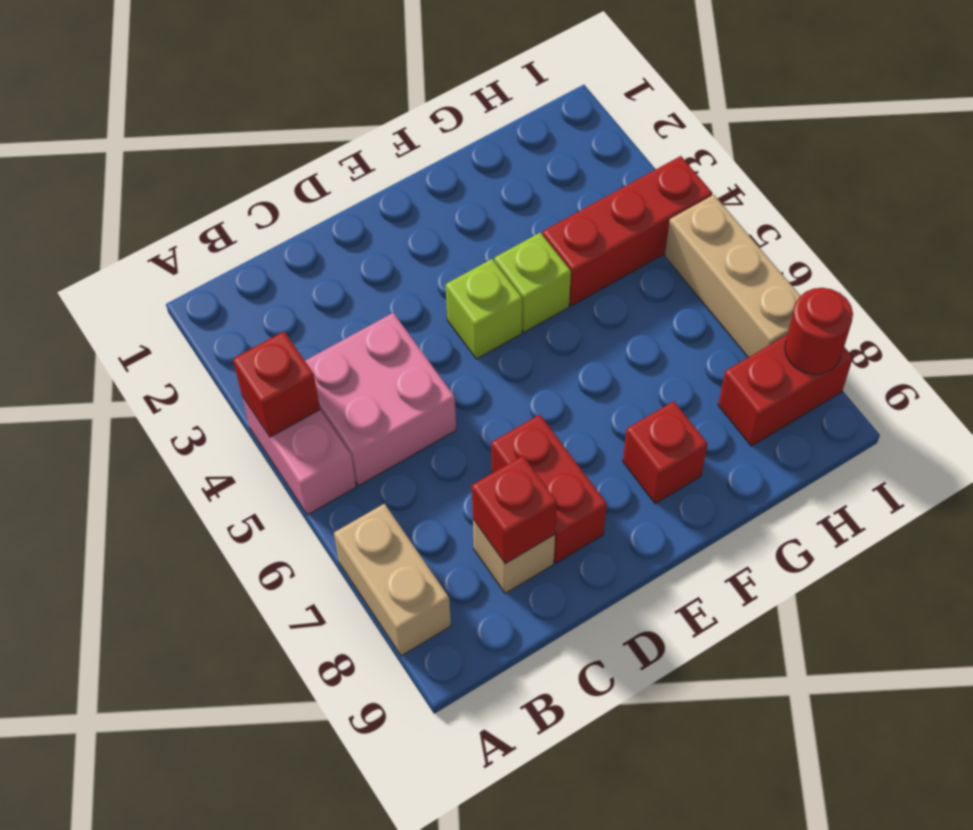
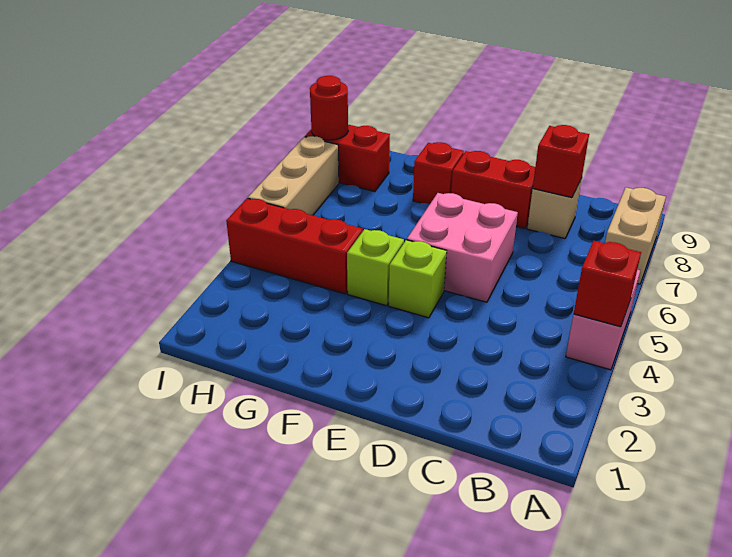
pink brick B4:C5 level 1 -> pink brick D5:E6 level 1
red brick D7:D8 level 1 -> red brick D8:E8 level 1

